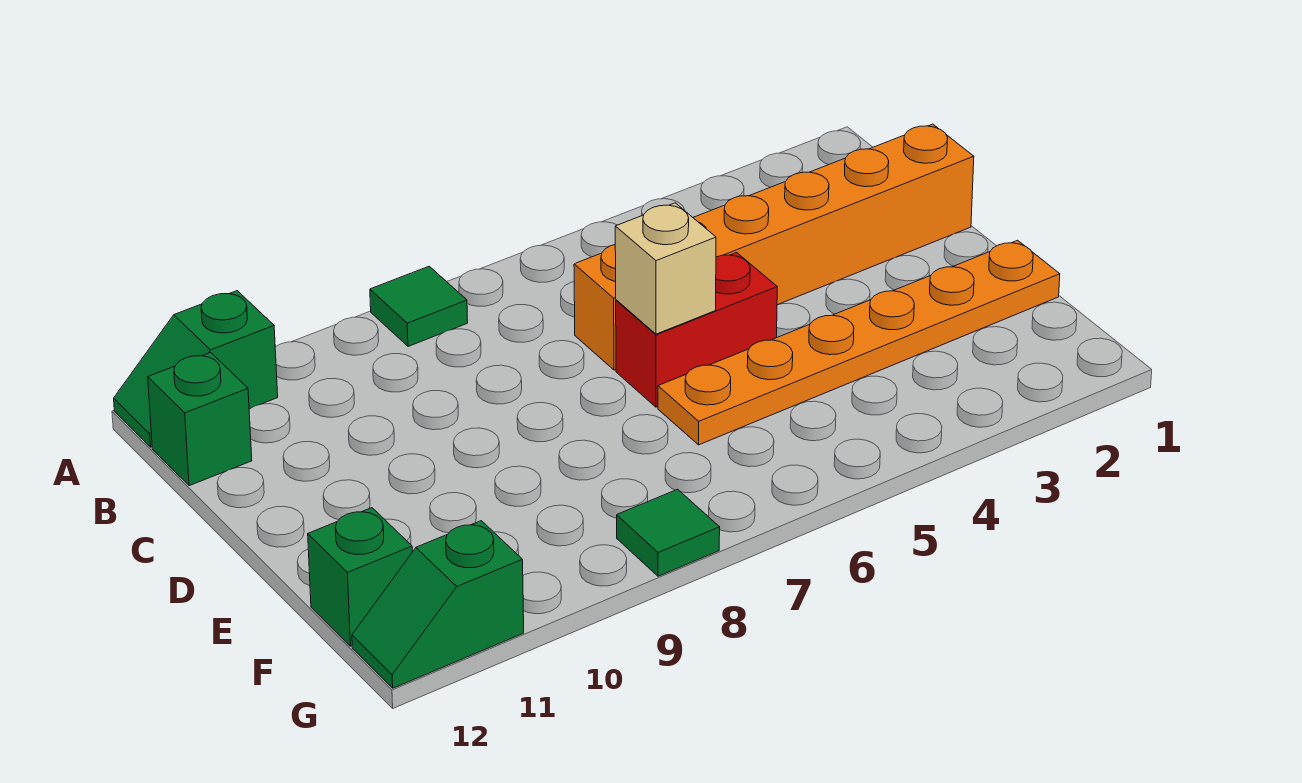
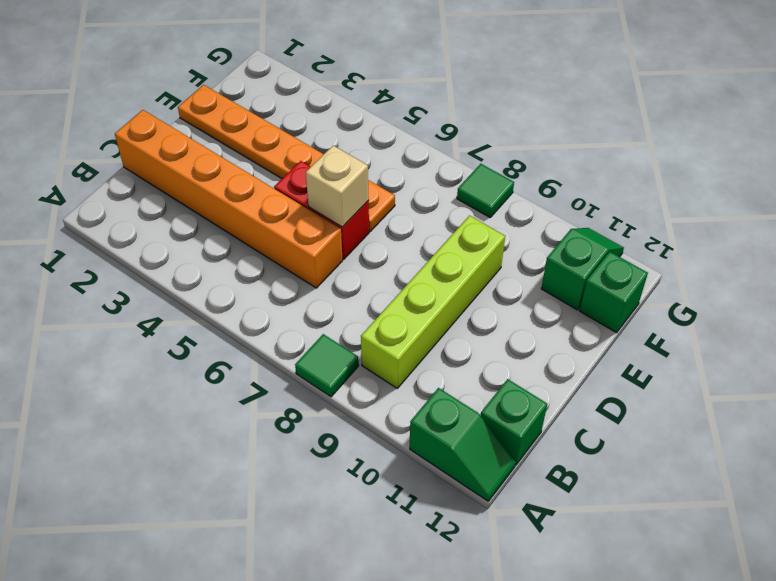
none -> lime brick B9:E9 level 1
green slope G11:G12 level 1 top 11 -> green slope F11:G11 level 1 top F

